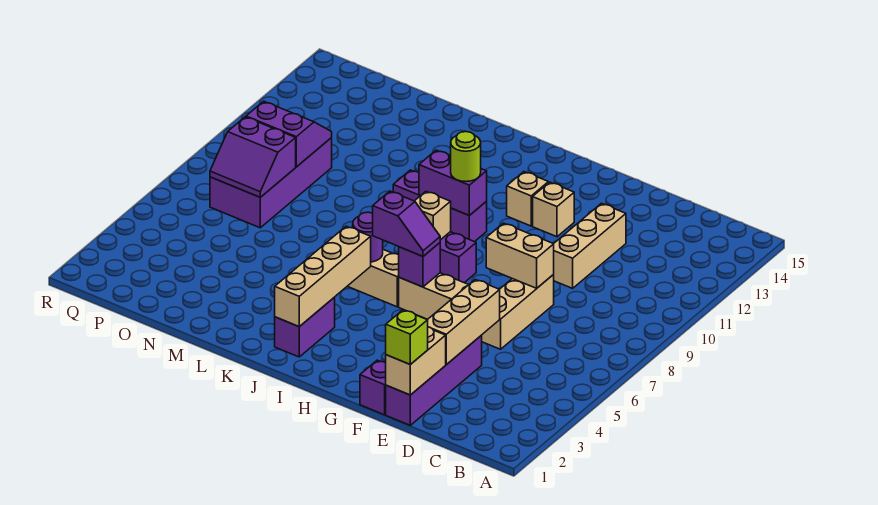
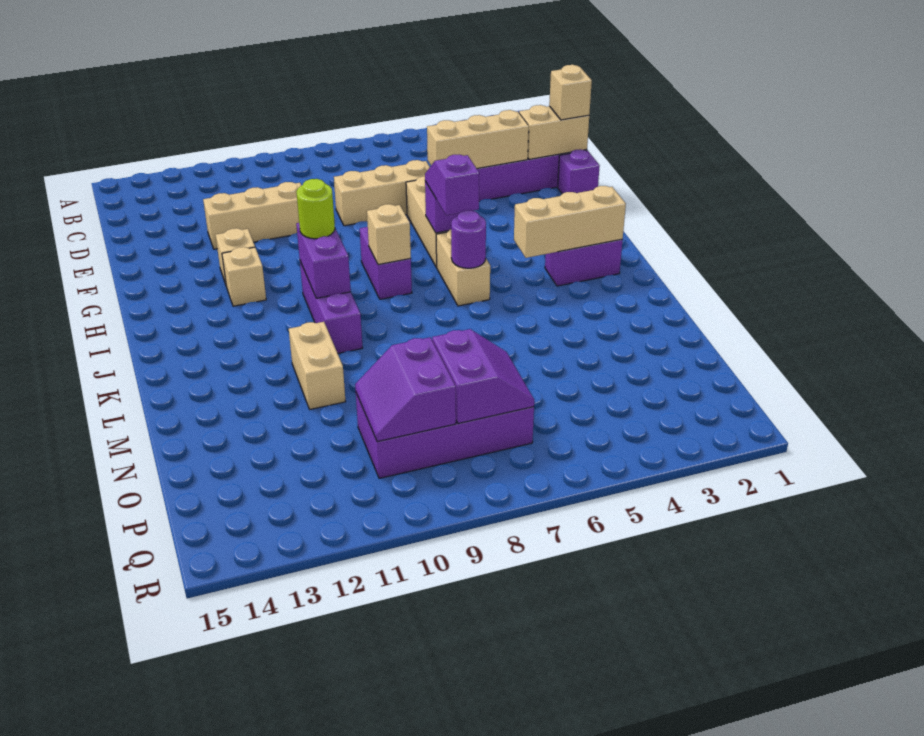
lime brick E1 level 3 -> tan brick E1 level 3
tan brick E8:F8 level 2 -> tan brick L11:M11 level 1
tan brick J2:J5 level 2 -> tan brick J2:J4 level 2

